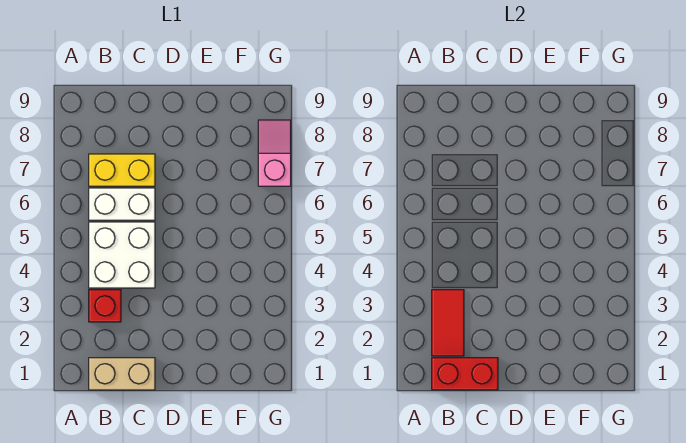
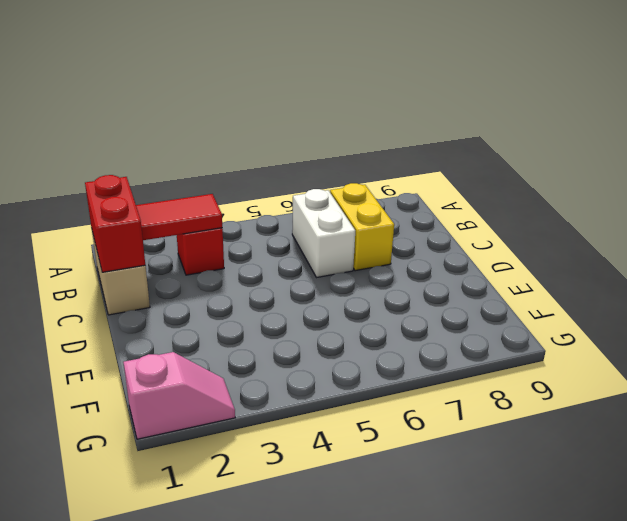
white brick B4:C5 level 1 -> none
pink slope G7:G8 level 1 top 7 -> pink slope G1:G2 level 1 top 1

